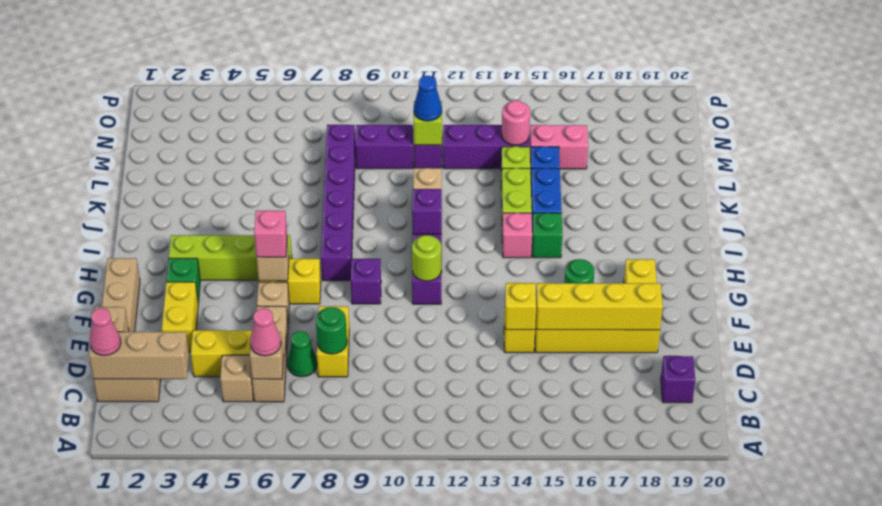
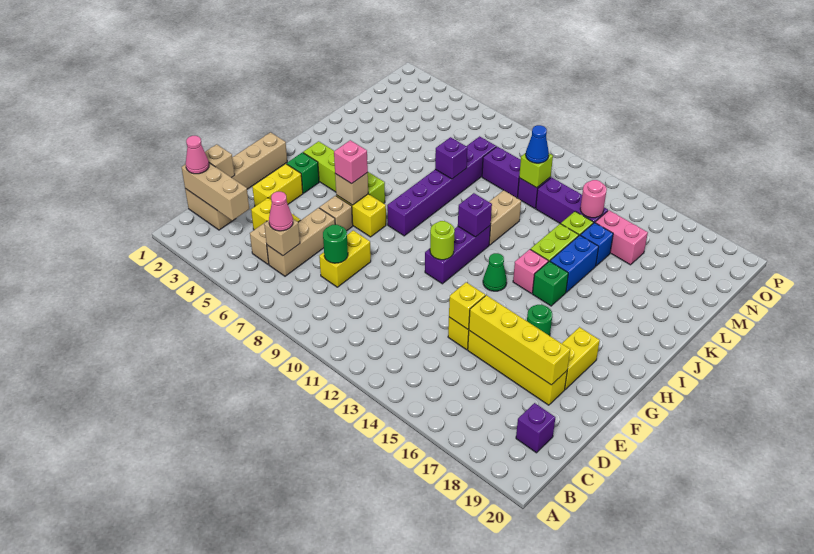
green cone D7 level 1 -> green cone H13 level 1
purple brick G9 level 1 -> purple brick K8 level 2

